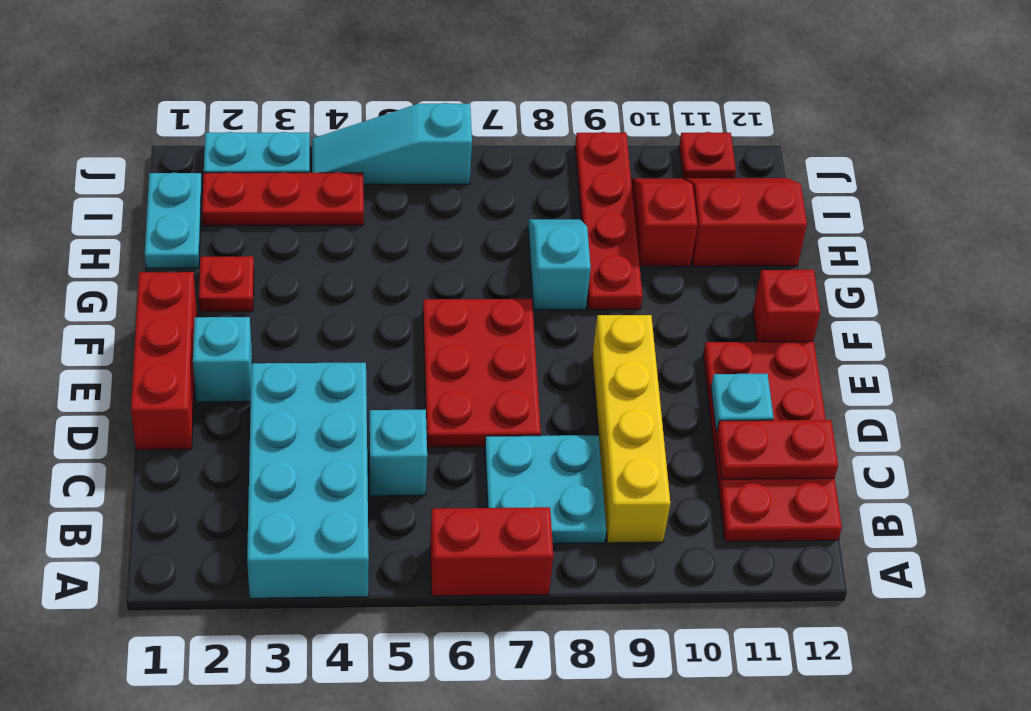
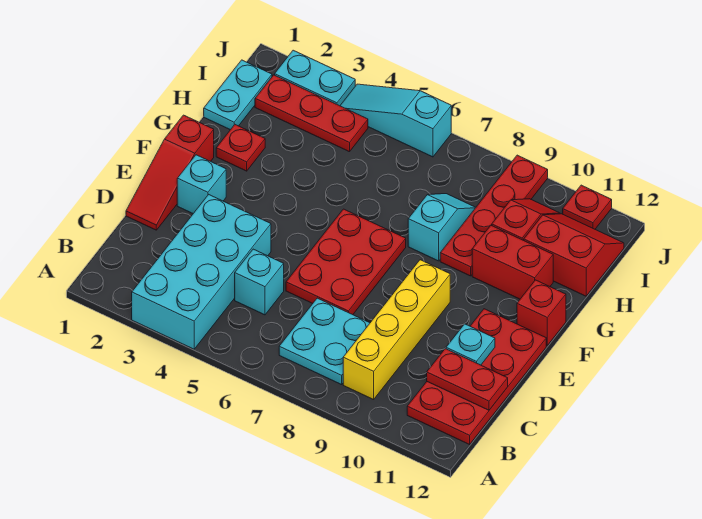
red brick A6:A7 level 1 -> red brick G10:G11 level 1
red brick D1:F1 level 1 -> red slope D1:F1 level 1 top F

